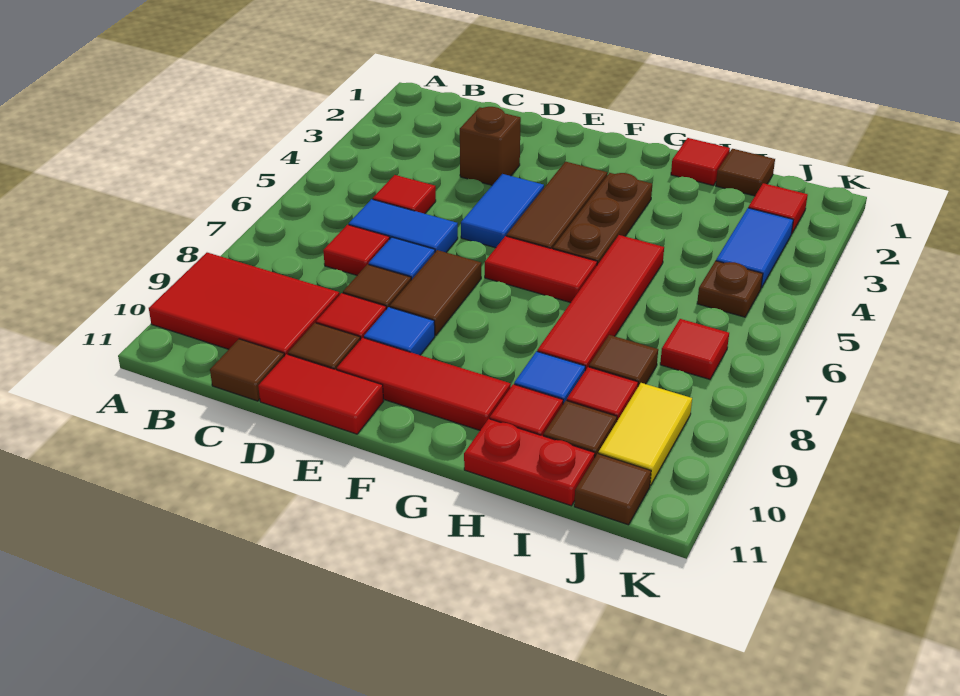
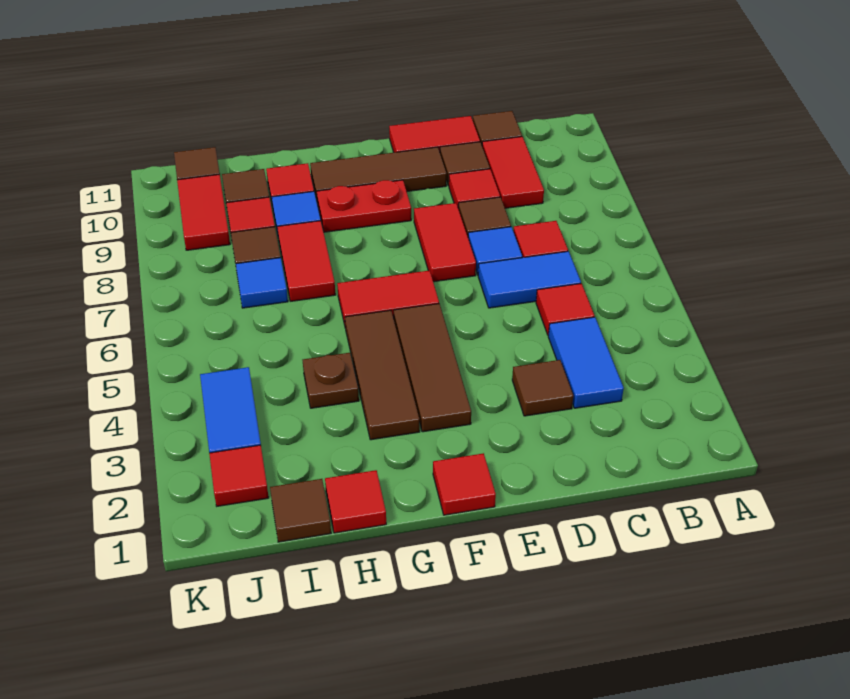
red tile A9:C10 level 1 -> red tile C9:C10 level 1
brown brick D3 level 1 -> brown tile D3 level 1
blue tile E4:E5 level 1 -> blue tile C3:C4 level 1
brown tile E7:E8 level 1 -> red tile E7:E8 level 1
blue tile E9 level 1 -> blue tile I7 level 1
red tile E10:G10 level 1 -> brown tile E10:G10 level 1
brown plate G3:G5 level 1 -> brown tile G3:G5 level 1
red tile H5:H8 level 1 -> red tile H7:H8 level 1
red plate H11:I11 level 1 -> red plate F9:G9 level 1
brown plate J5 level 1 -> brown plate H4 level 1
red tile J7 level 1 -> red tile F1 level 1
yellow tile J9:J10 level 1 -> red tile J9:J10 level 1

